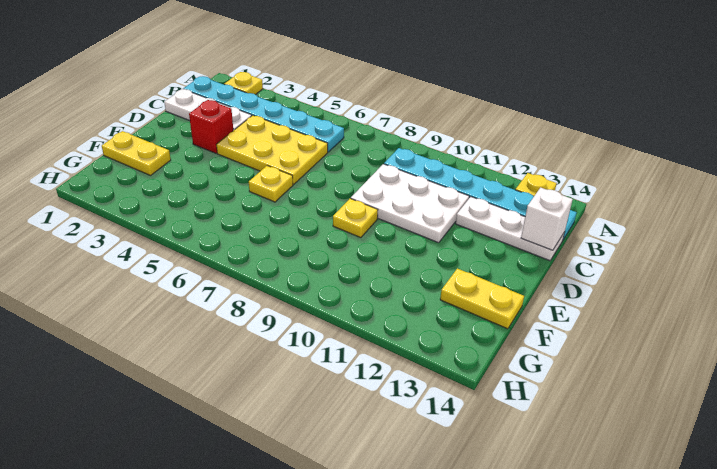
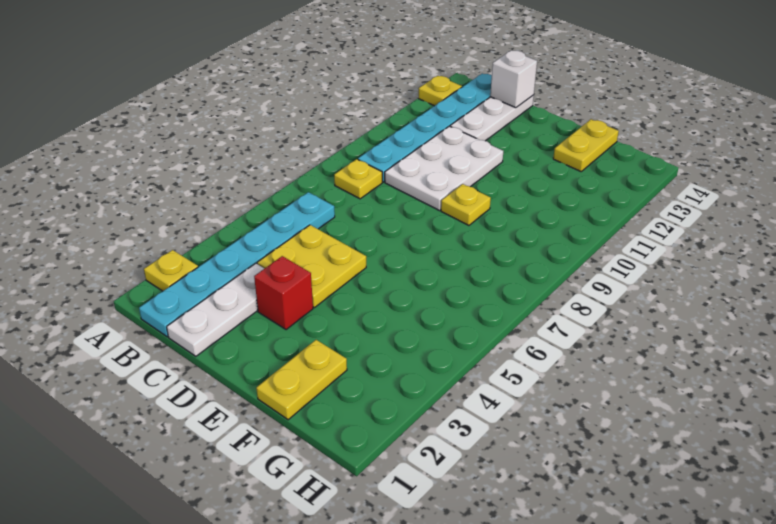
yellow plate C4:D6 level 1 -> yellow plate C4:D5 level 1
yellow plate E6 level 1 -> yellow plate B8 level 1

